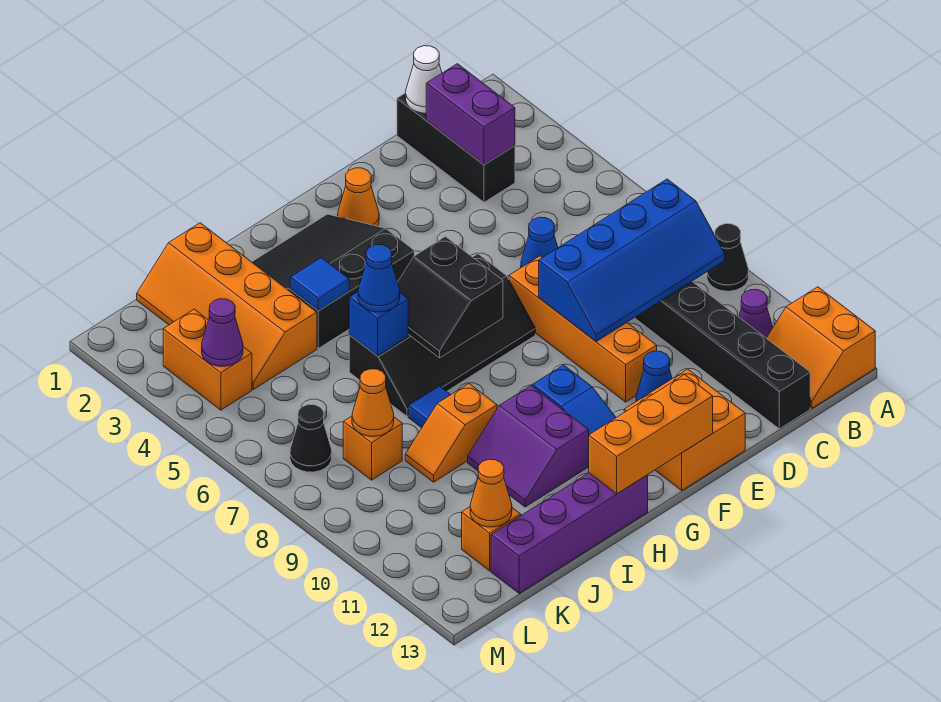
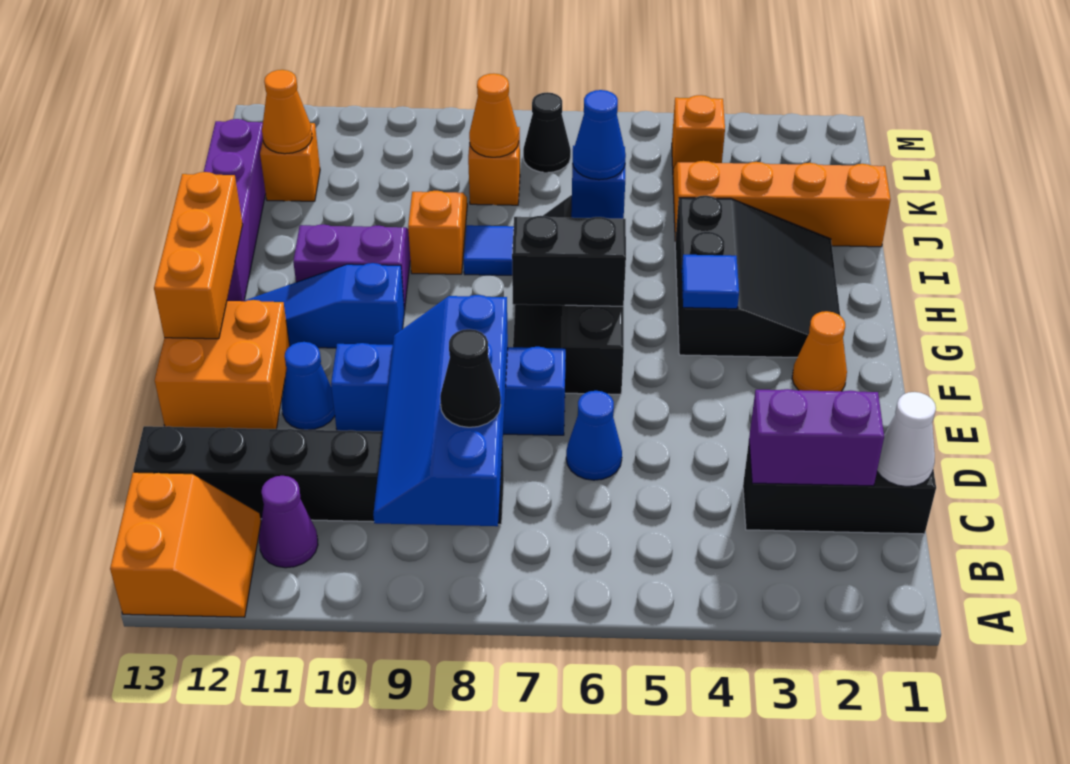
black cone A9 level 1 -> black cone C8 level 3
orange slope A12:B13 level 1 top A -> orange slope A12:B13 level 1 top 13
orange brick E7:E10 level 1 -> blue brick E7:E10 level 1
blue tile I4 level 2 -> blue tile G4 level 2
orange brick L3:L4 level 1 -> orange brick L4 level 1
purple cone L4 level 2 -> none

